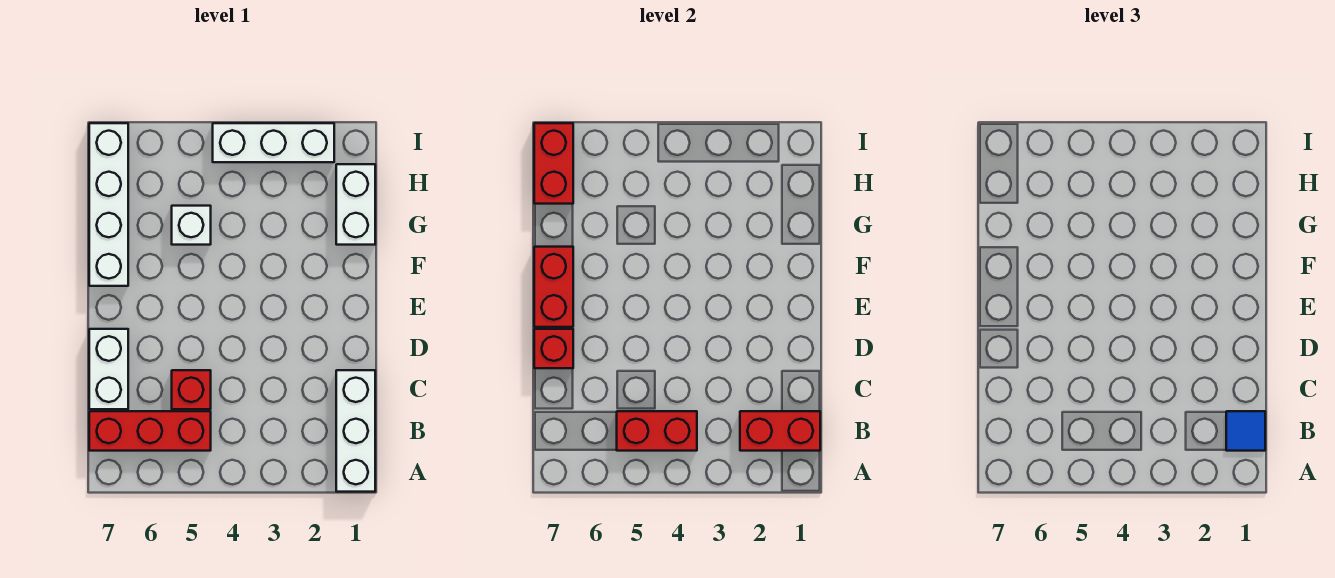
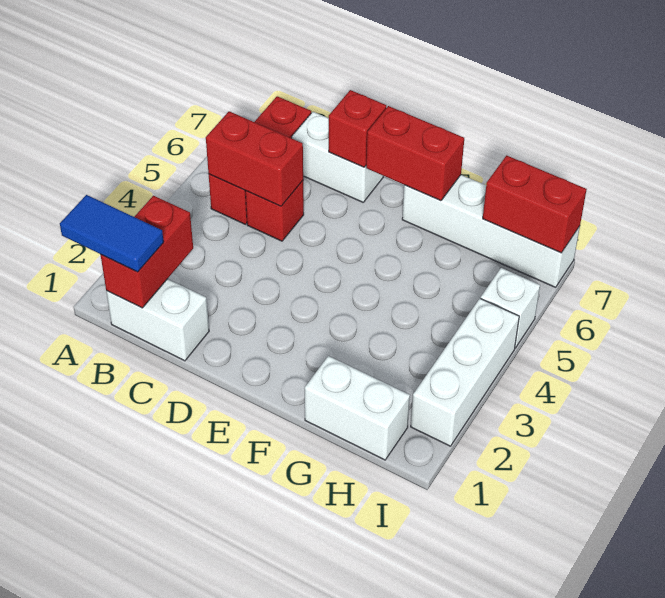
white brick A1:C1 level 1 -> white brick B1:C1 level 1
blue tile B1 level 3 -> blue tile A1:B1 level 3
red brick B4:B5 level 2 -> red brick B5:C5 level 2
white brick G5 level 1 -> white brick I5 level 1

